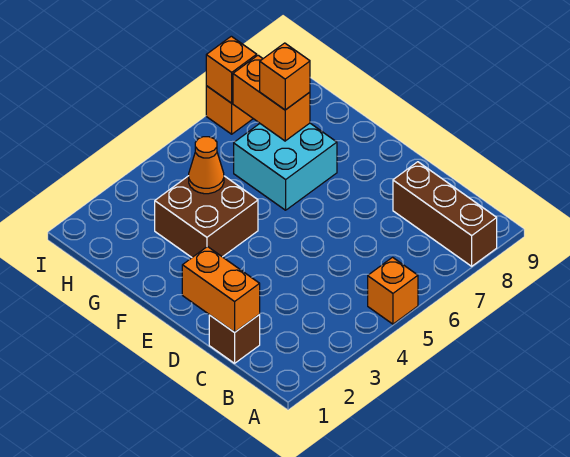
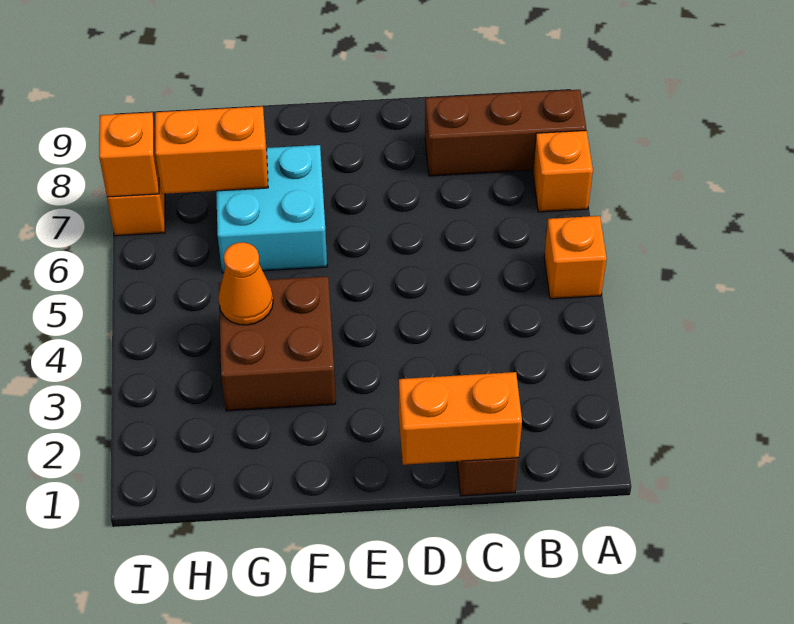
orange brick G7 level 3 -> orange brick A7 level 1

